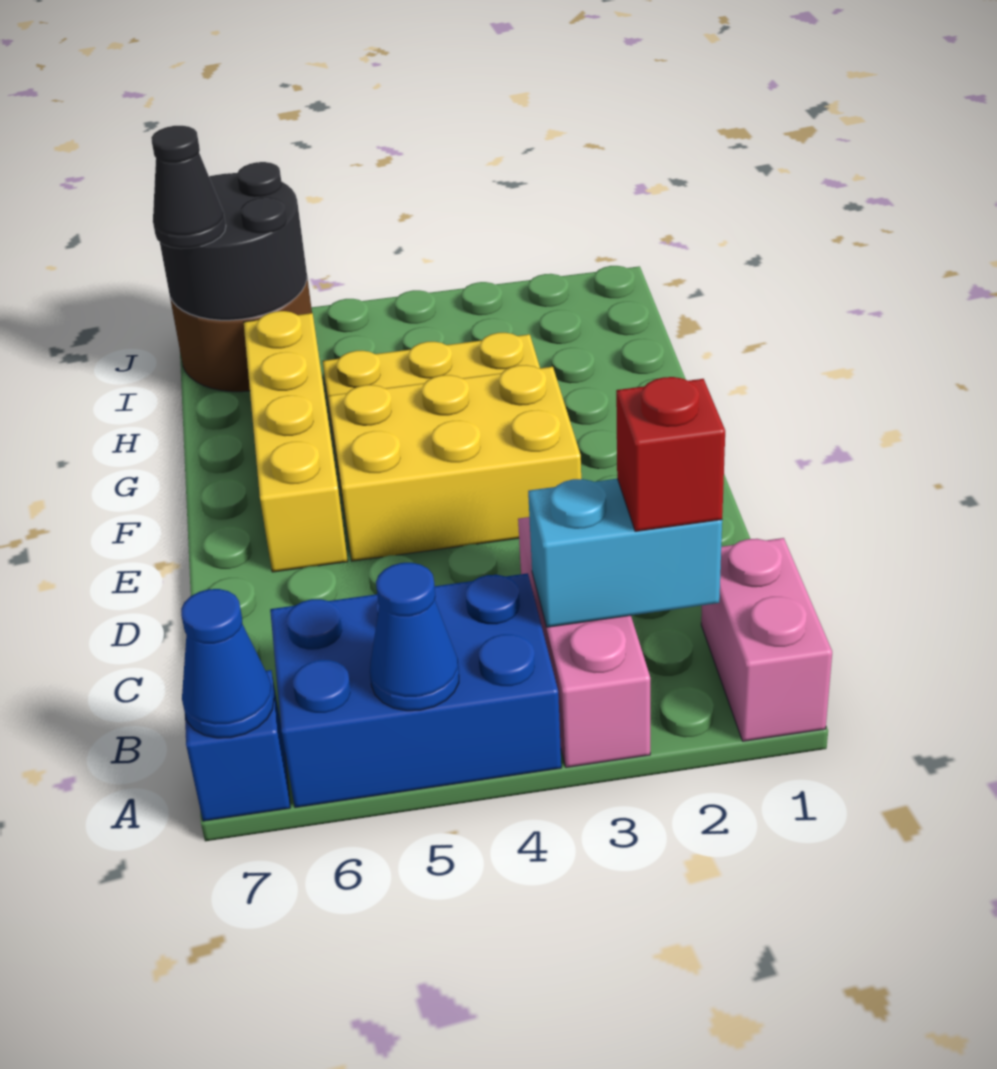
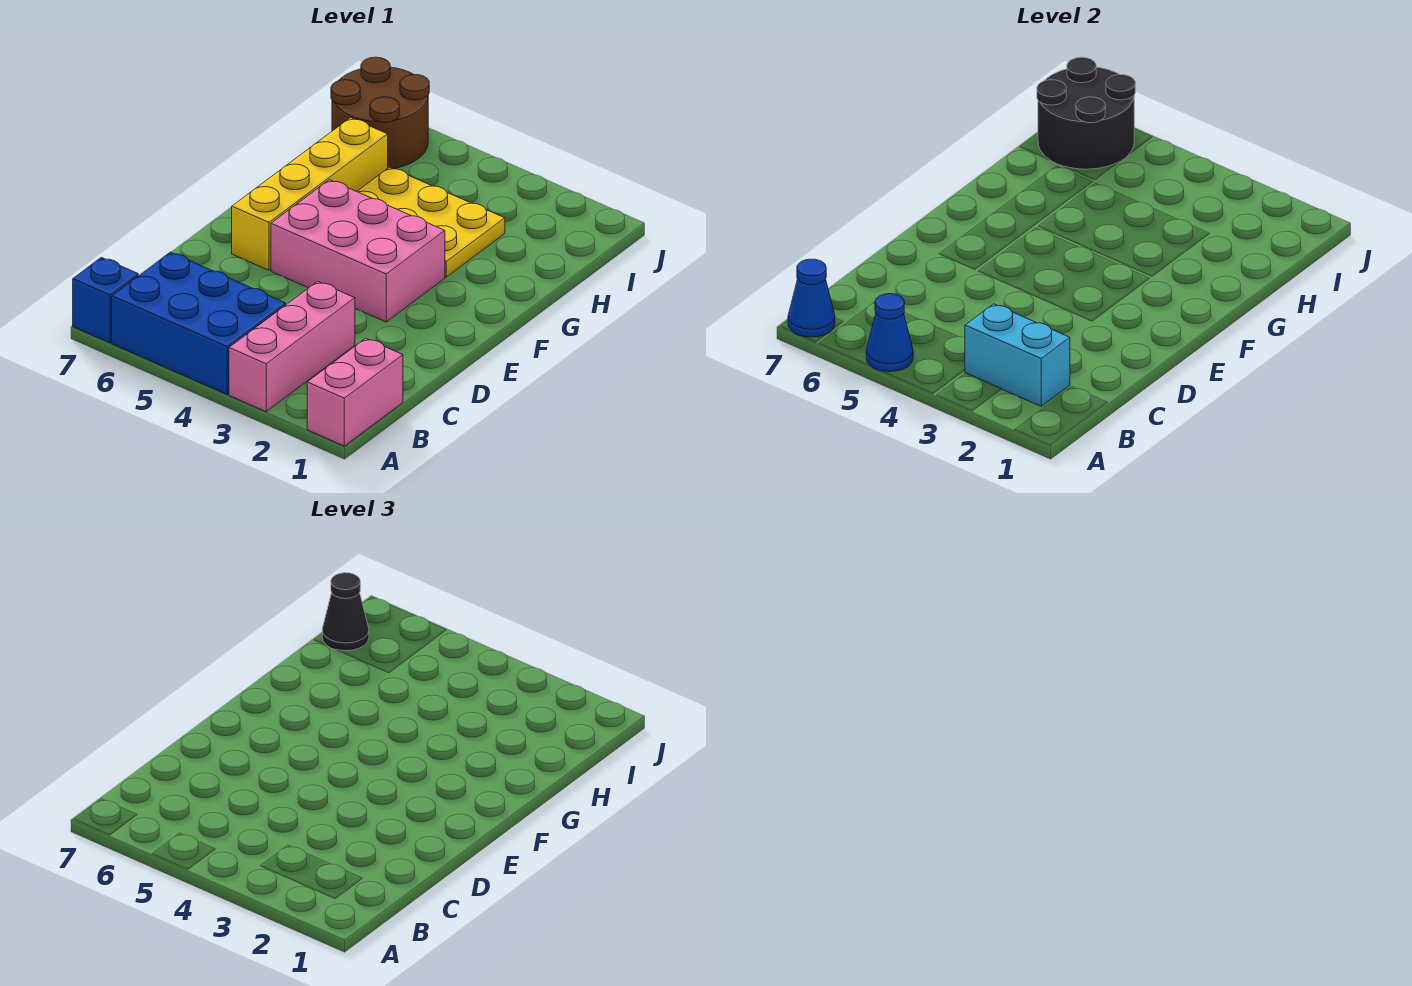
red brick B2 level 3 -> none
yellow brick E3:F5 level 1 -> pink brick E3:F5 level 1

